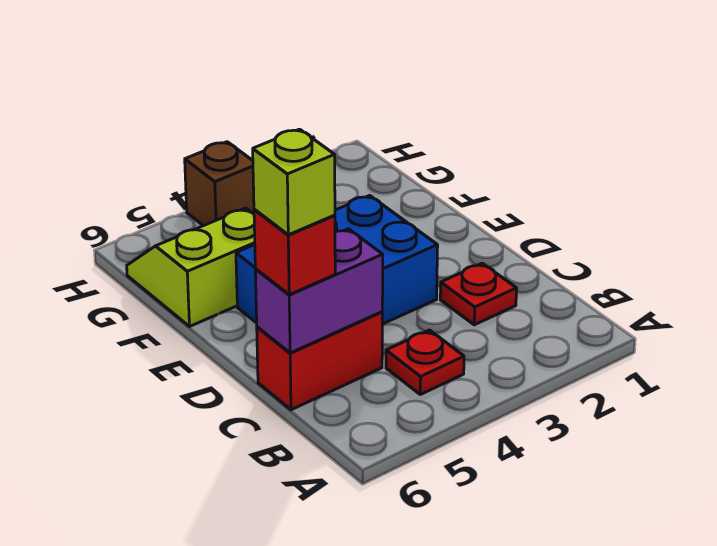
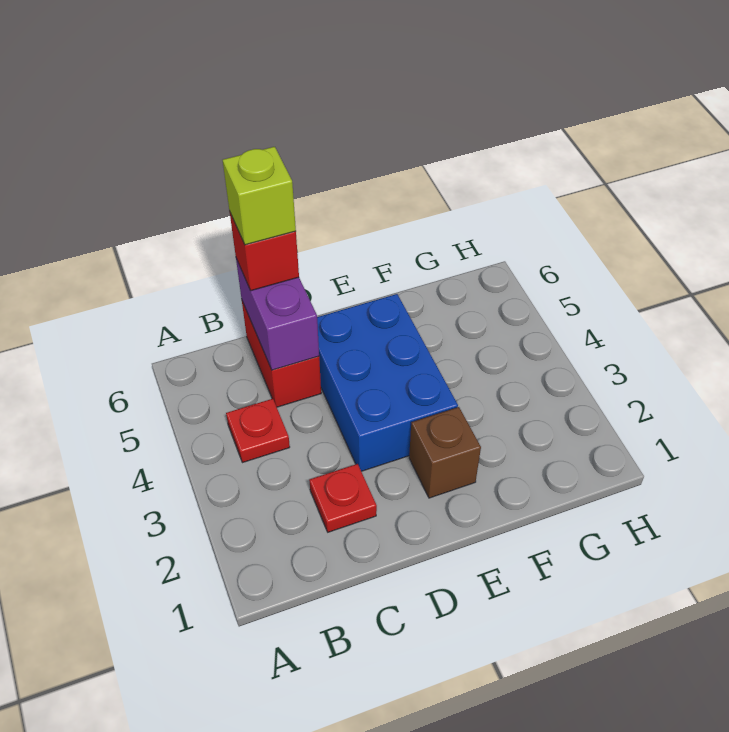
lime slope F5:G6 level 1 top F -> none
brown brick H4 level 1 -> brown brick E2 level 1

